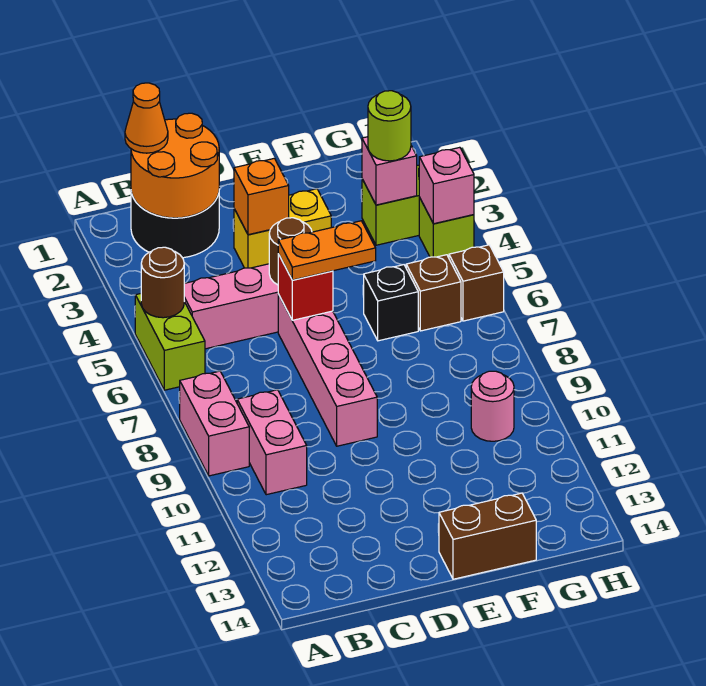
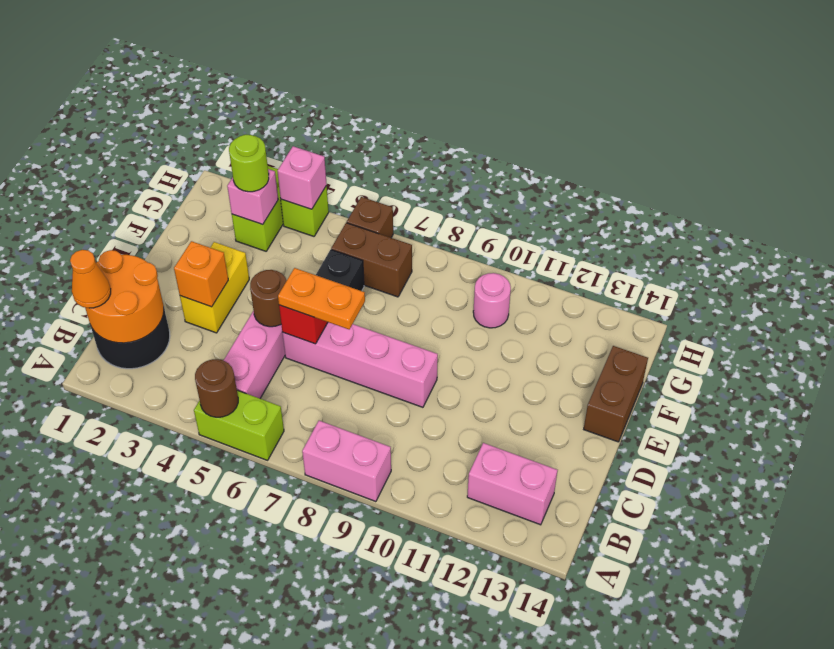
pink brick B9:B10 level 1 -> pink brick B12:B13 level 1
orange plate D6:E6 level 3 -> orange plate D6:D7 level 3
brown brick G6 level 1 -> brown brick G6:G7 level 1

